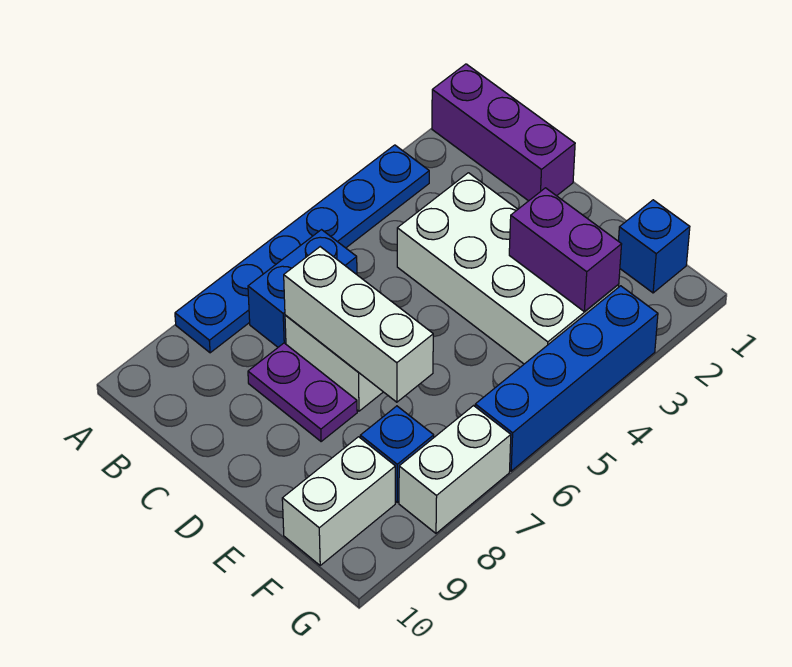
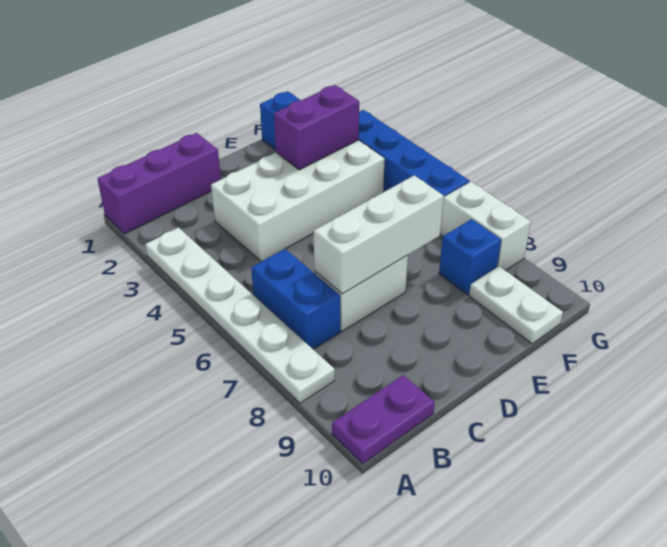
blue plate A3:A8 level 1 -> white plate A3:A8 level 1
purple plate C8:D8 level 1 -> purple plate A10:B10 level 1
white brick F9:F10 level 1 -> white plate F9:F10 level 1

